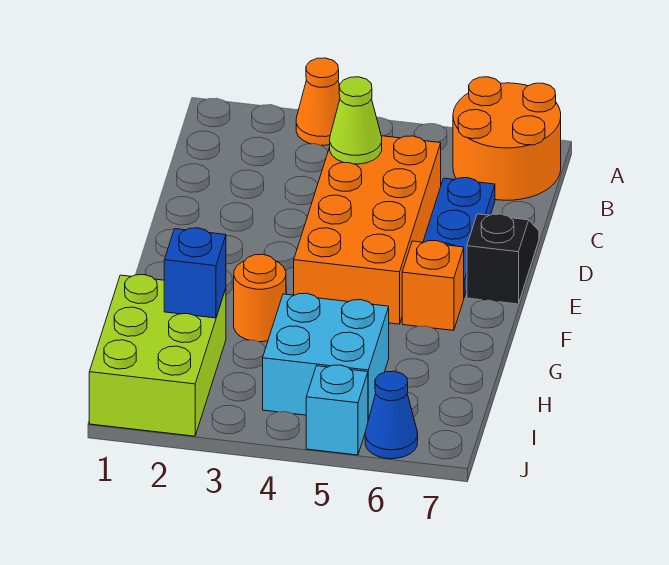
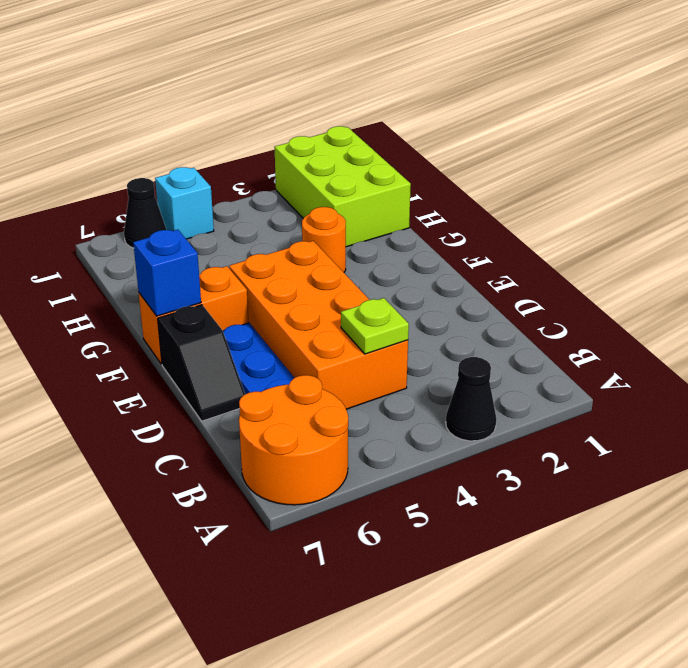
orange cone A3 level 1 -> black cone A3 level 1
lime cone C4 level 2 -> lime plate C4 level 2
orange brick F6 level 1 -> orange brick F6:F7 level 1
blue brick H2 level 2 -> blue brick F7 level 2
cyan brick H4:I5 level 1 -> none
blue cone J6 level 1 -> black cone J6 level 1

